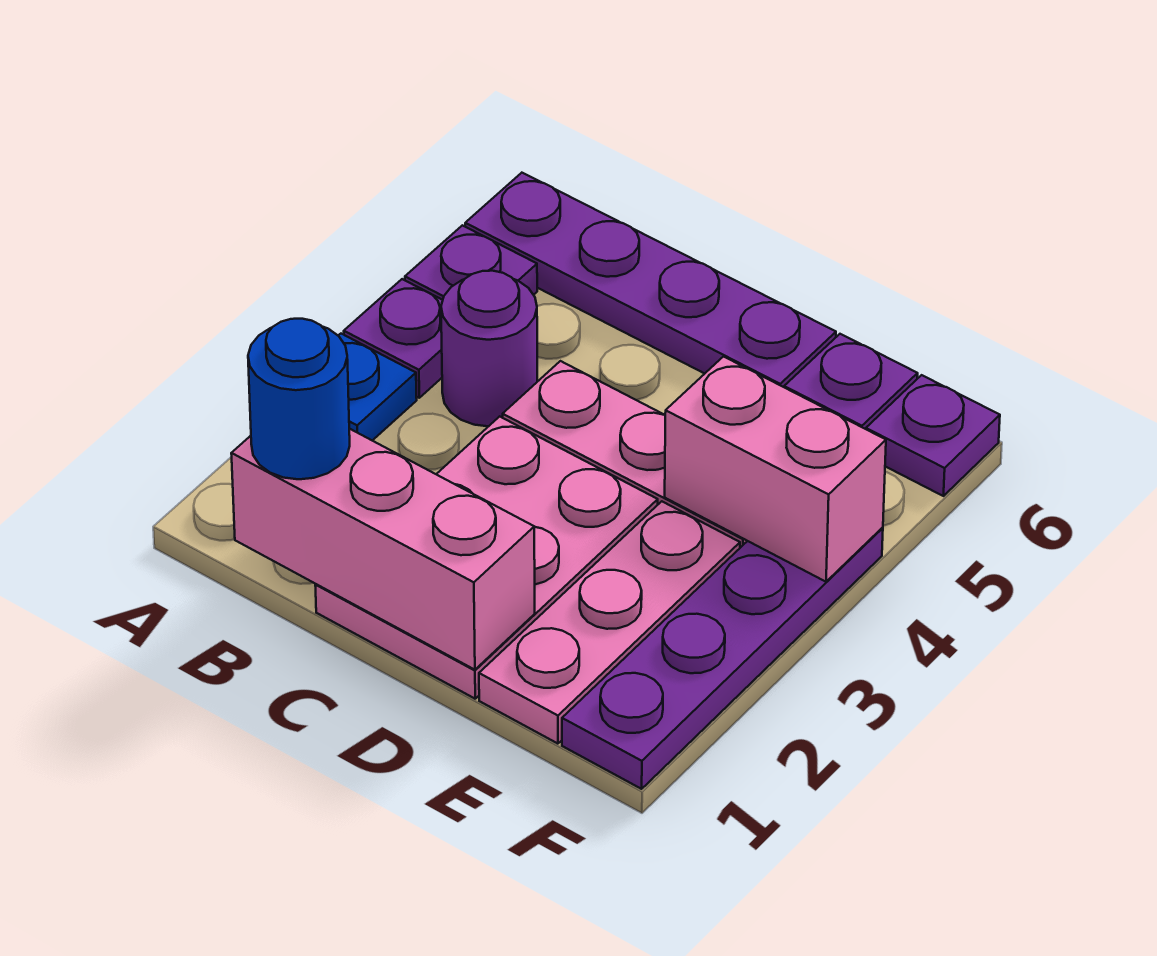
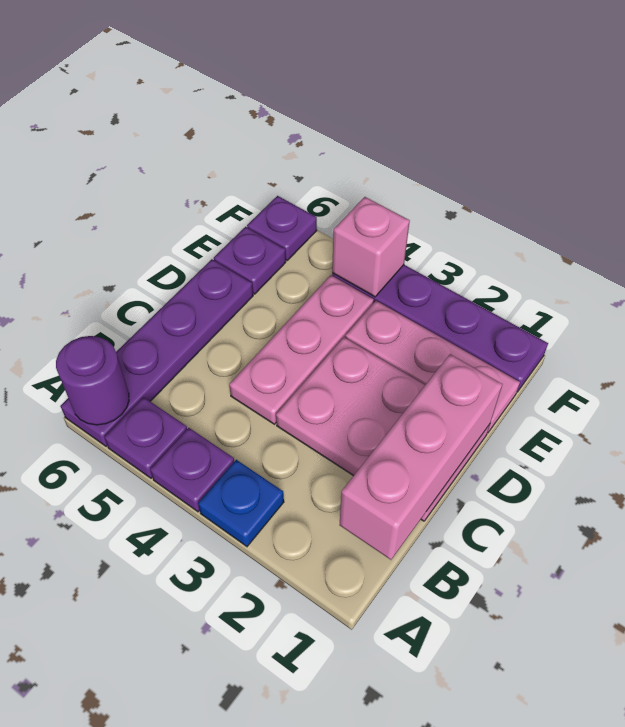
blue round brick B1 level 3 -> none
purple round brick B4 level 1 -> purple round brick A6 level 2
pink brick E4:F4 level 2 -> pink brick F4 level 2

